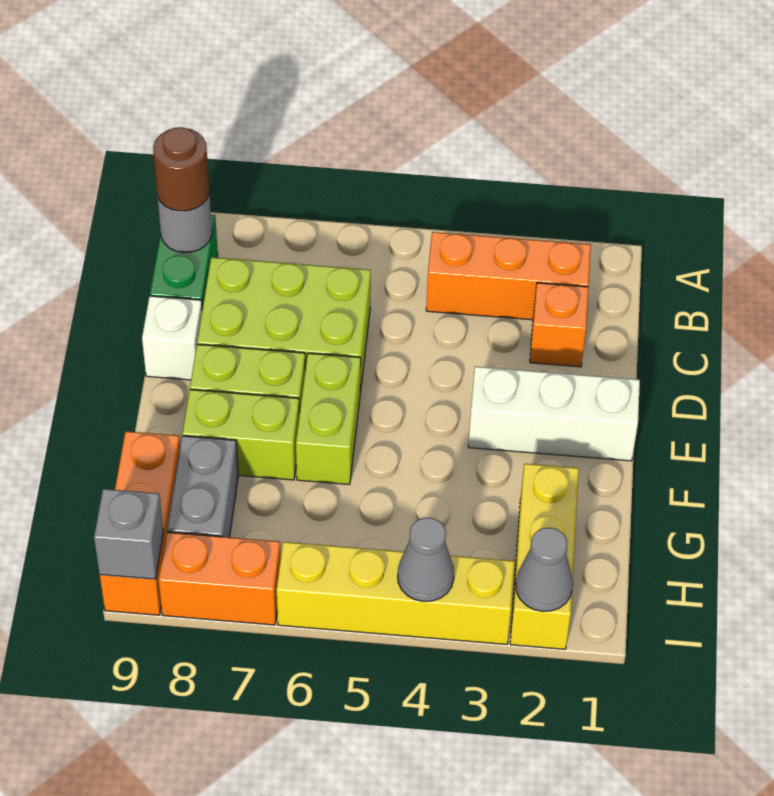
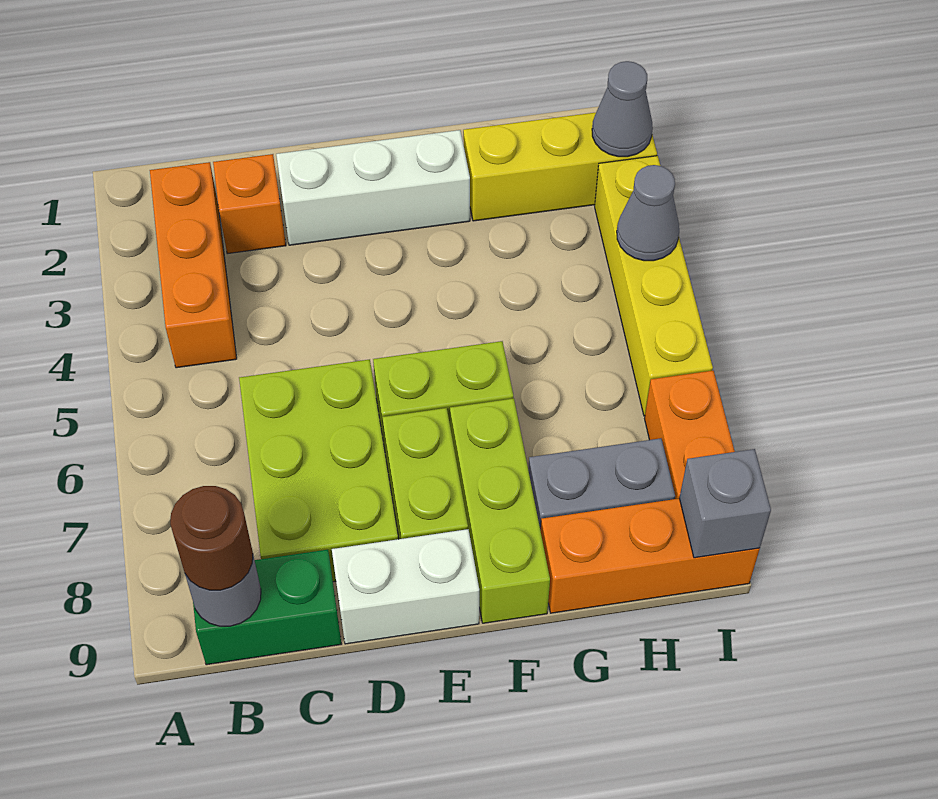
white brick D9 level 1 -> white brick D9:E9 level 1
white brick E1:E3 level 1 -> white brick D2:F2 level 1
lime brick F7:F8 level 1 -> lime brick F7:F9 level 1

